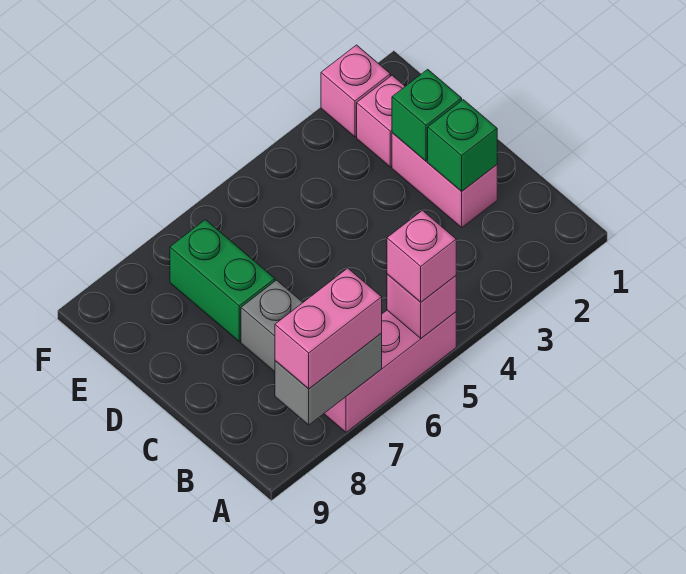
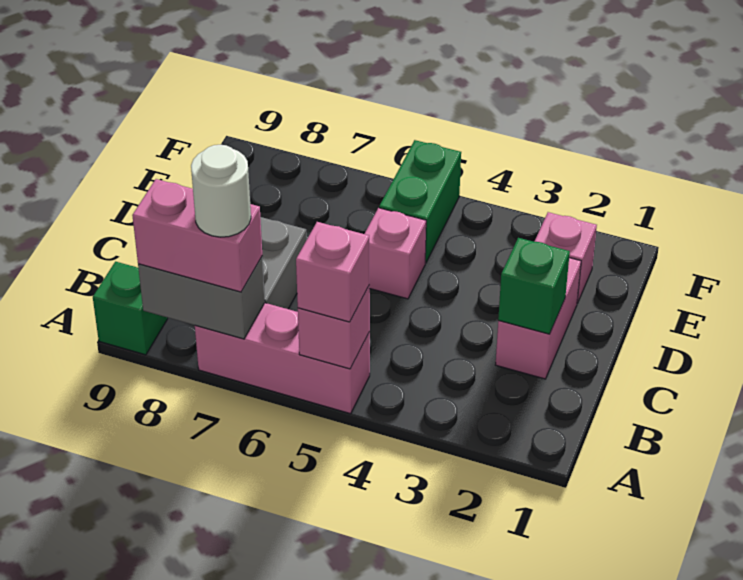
none -> white round brick A7 level 4
green brick D2 level 2 -> green brick A9 level 1
green brick D7:E7 level 1 -> green brick E5:F5 level 1
pink brick F2 level 1 -> pink brick D5 level 1

